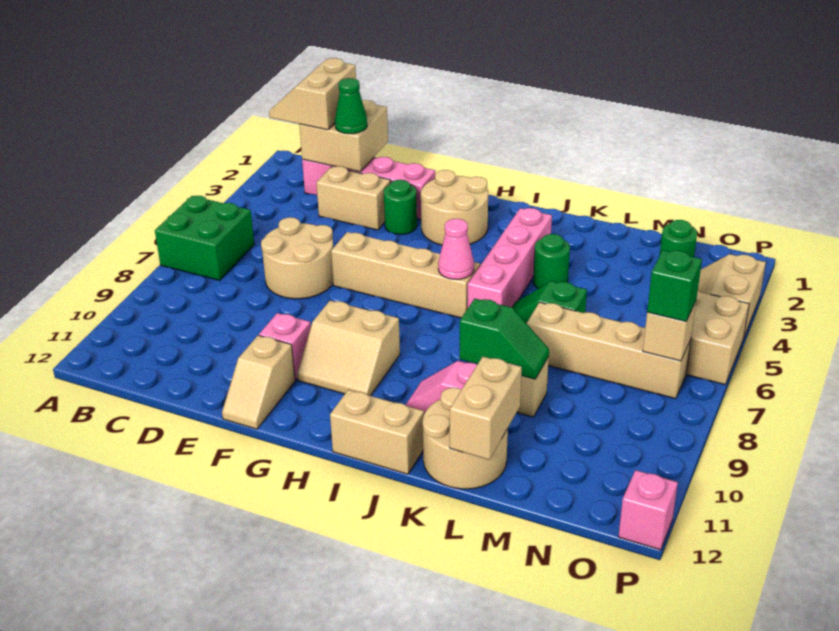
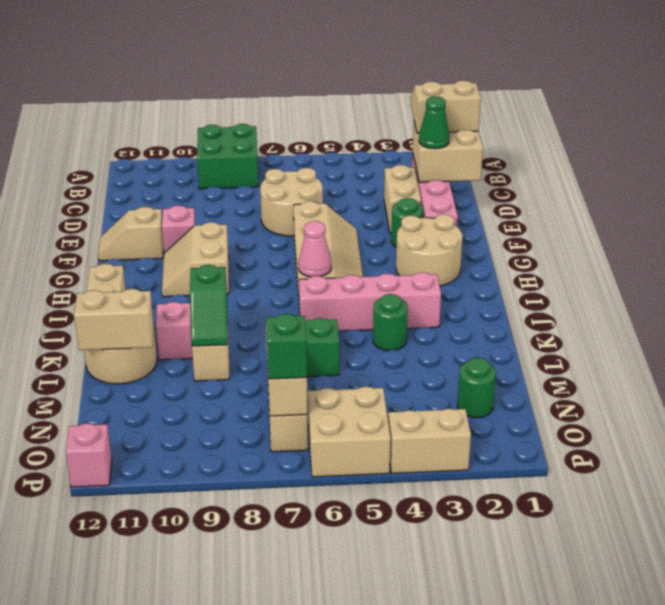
green brick A6:B7 level 1 -> green brick A8:B9 level 1

